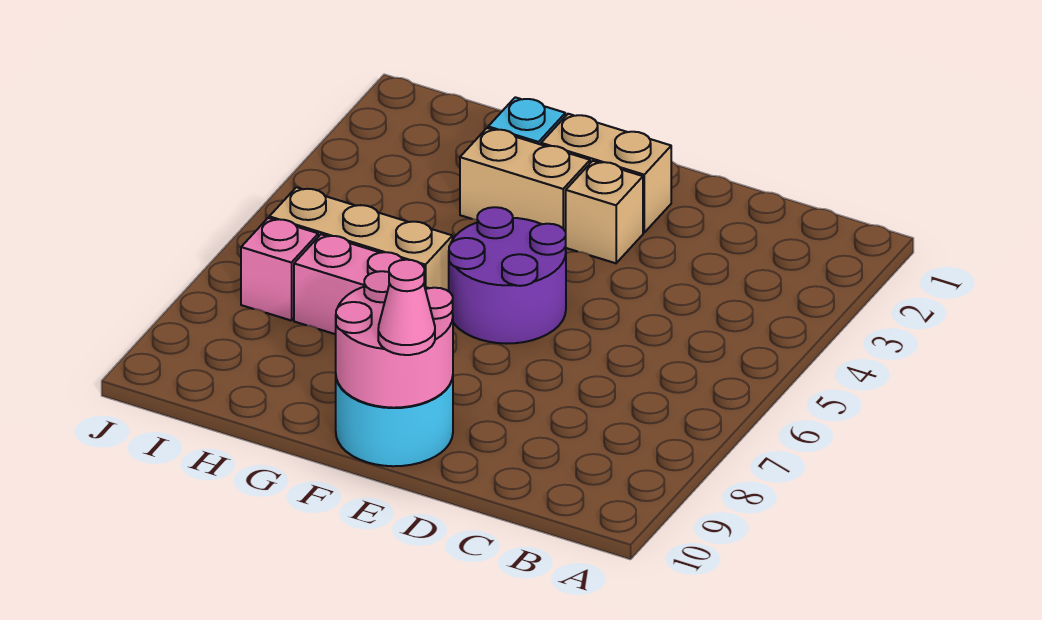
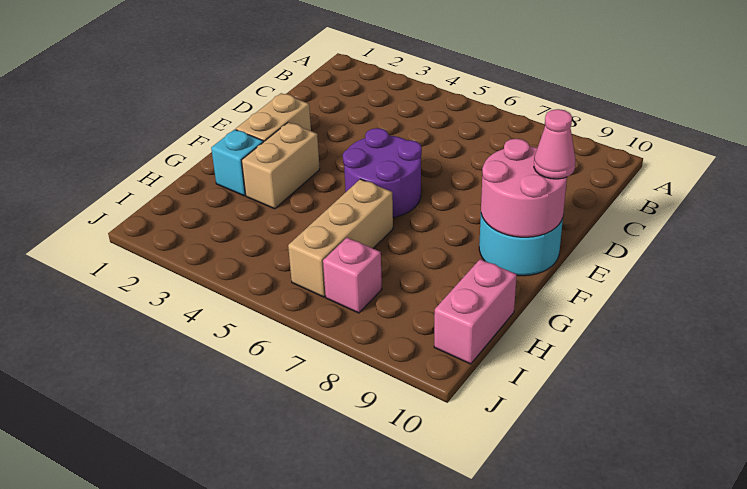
tan brick E3 level 1 -> none
pink brick G7:H7 level 1 -> pink brick H10:I10 level 1

